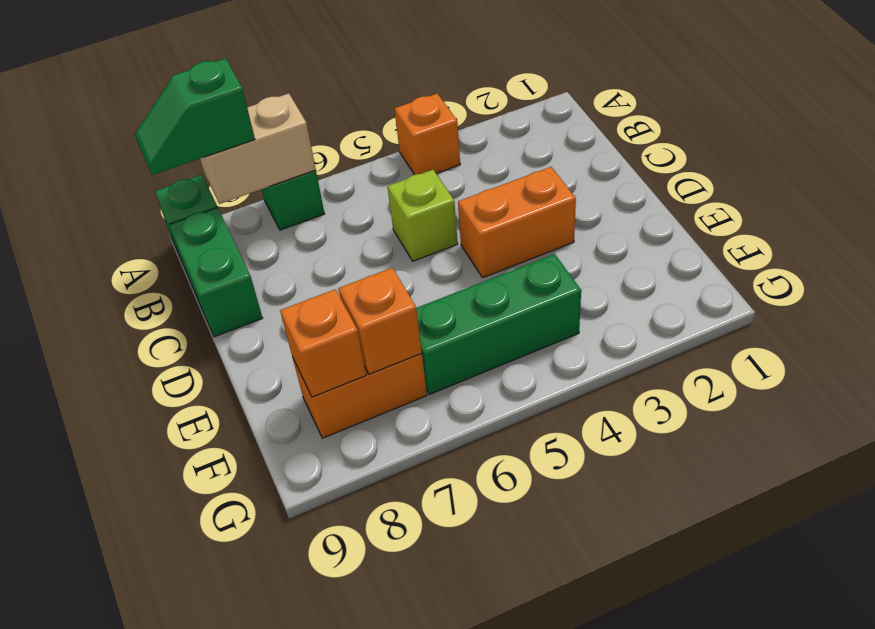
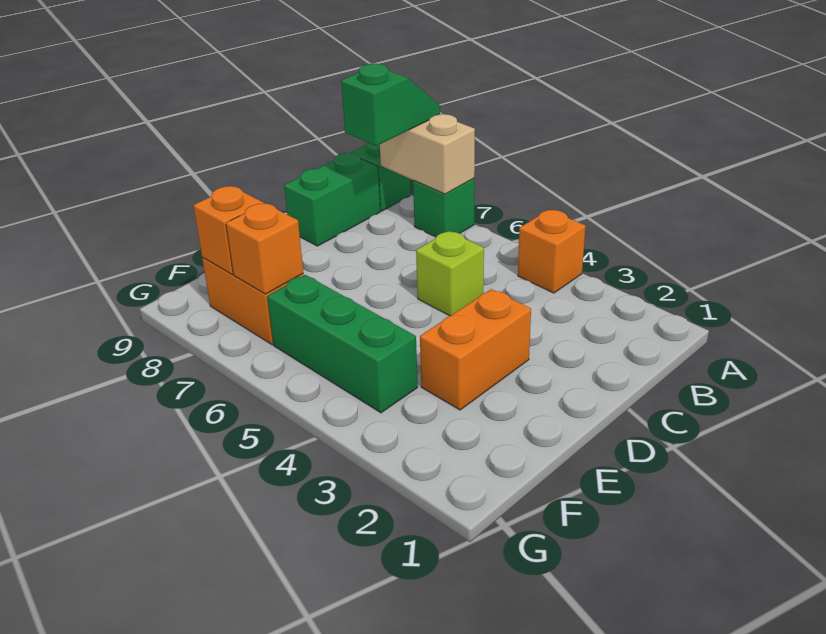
green slope A8:A9 level 3 top 8 -> green slope A8:B8 level 3 top B
orange brick D3:D4 level 1 -> orange brick D3:E3 level 1

